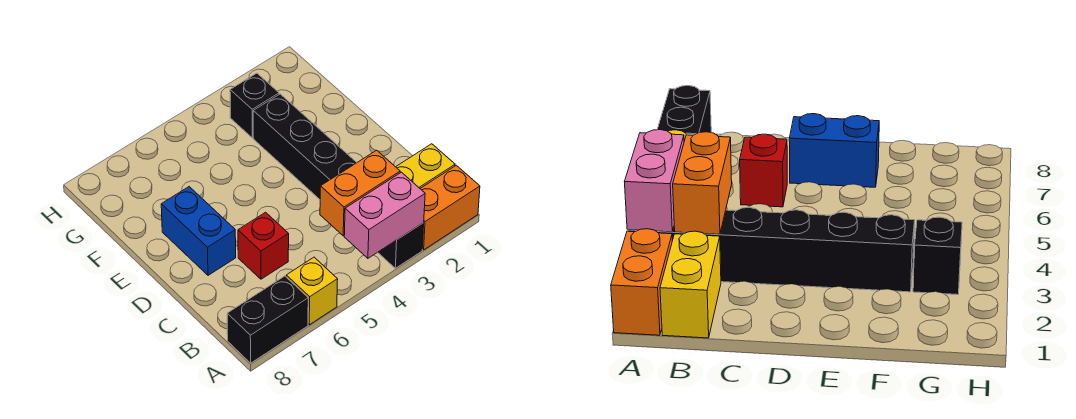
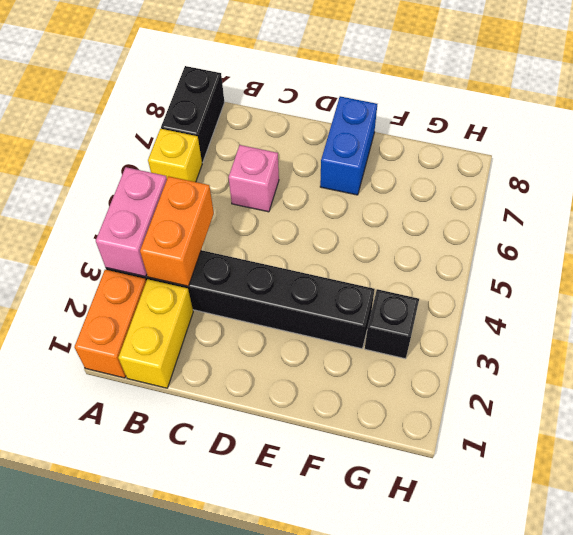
red brick C6 level 1 -> pink brick C6 level 1
blue brick D7:E7 level 1 -> blue brick E7:E8 level 1

